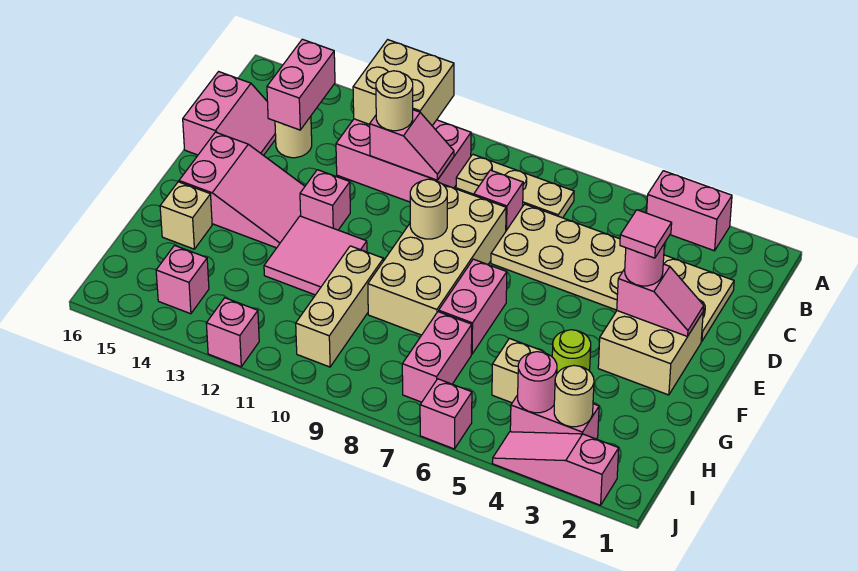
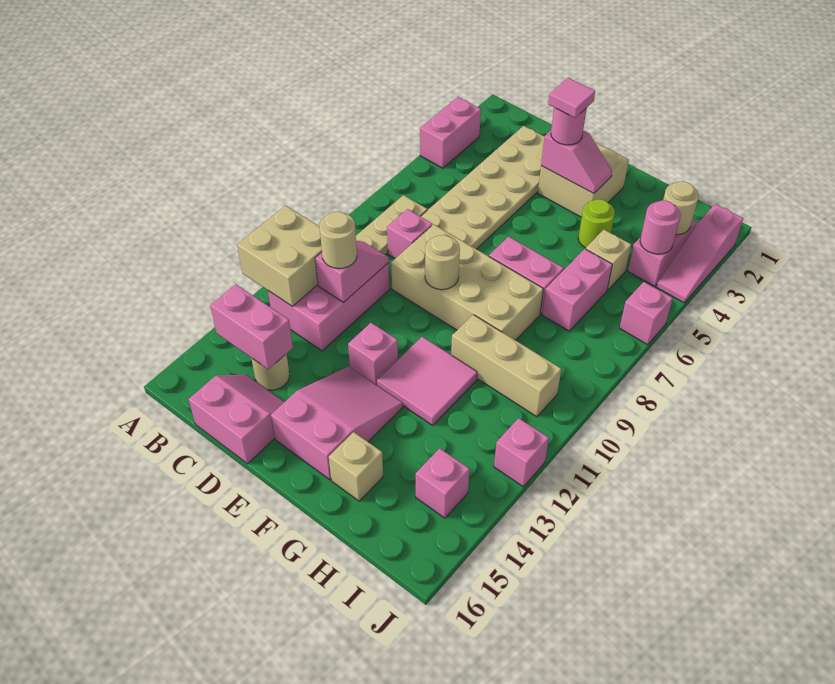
pink slope E2:E3 level 2 top 3 -> pink slope E3:F3 level 2 top E
pink brick H7:I7 level 1 -> pink brick H6:H7 level 1

